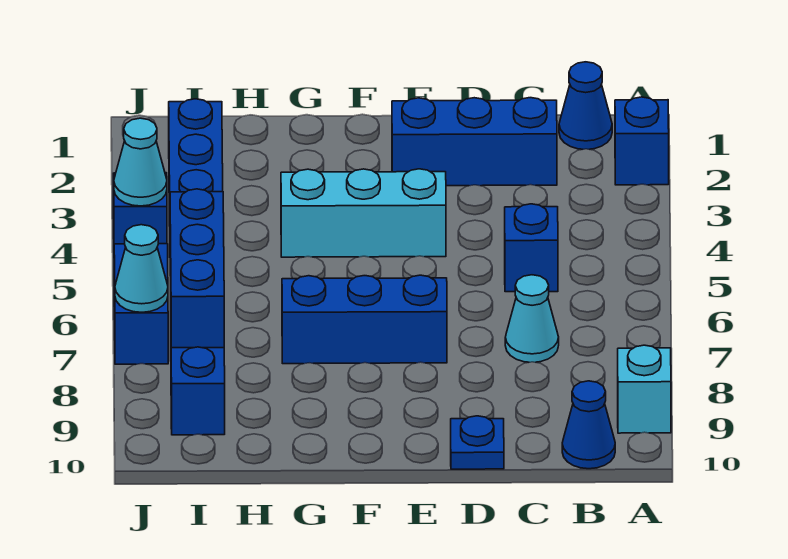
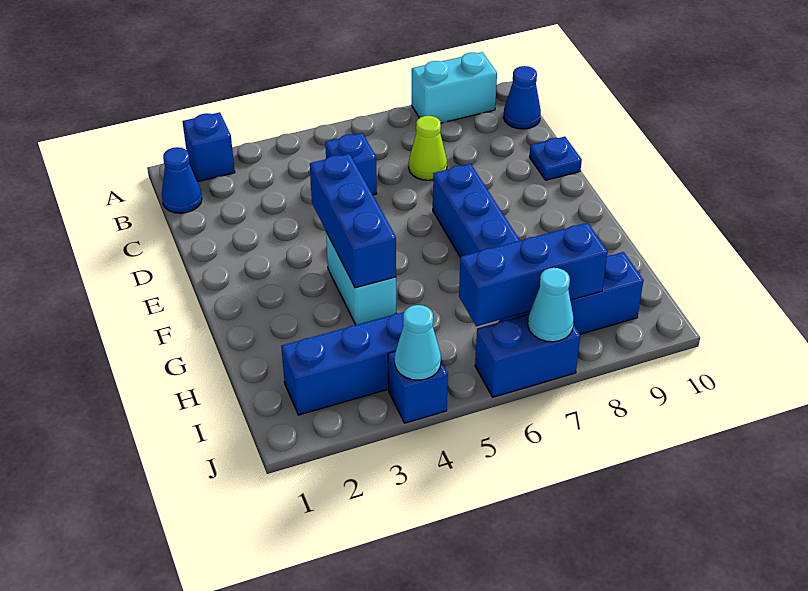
cyan brick A9 level 1 -> cyan brick A8:A9 level 1
blue brick C2:E2 level 1 -> blue brick E4:G4 level 2
cyan cone C7 level 1 -> lime cone C7 level 1
cyan brick E4:G4 level 1 -> cyan brick F4:G4 level 1

